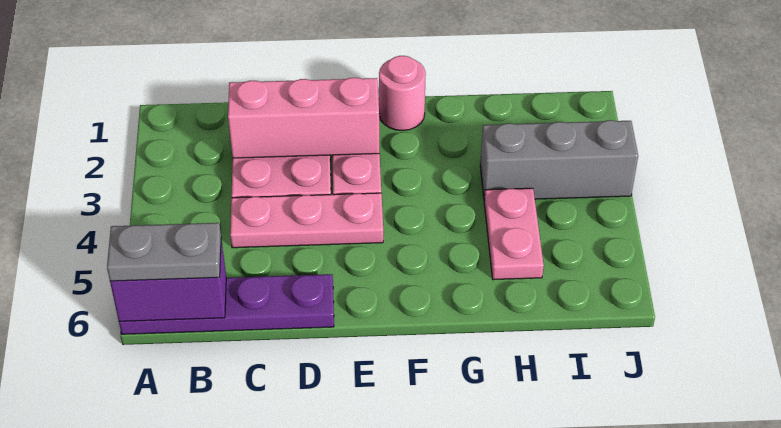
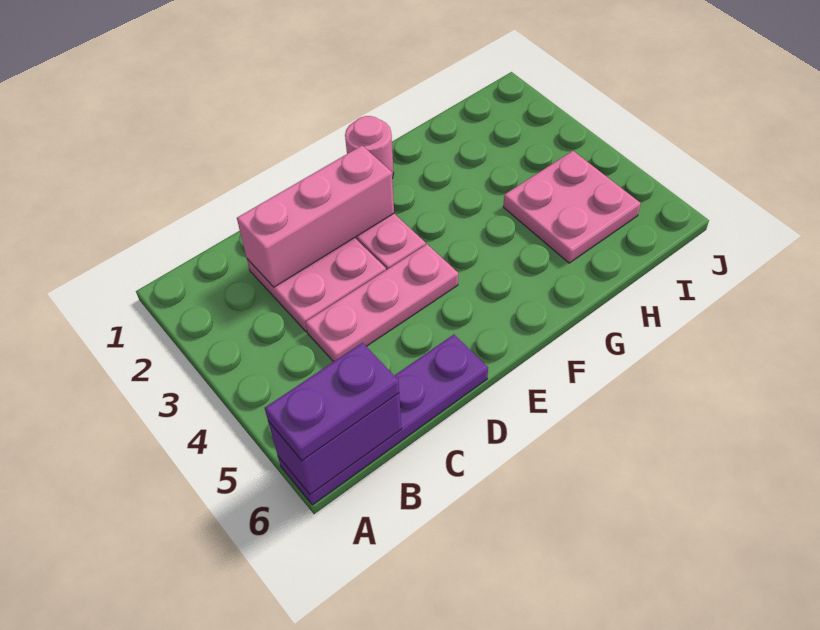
grey plate A6:B6 level 3 -> purple plate A6:B6 level 3
grey brick H3:J3 level 1 -> none
pink plate H4:H5 level 1 -> pink plate H4:I5 level 1

